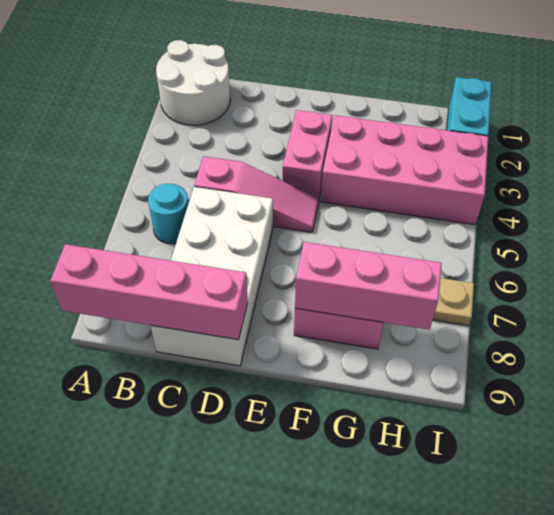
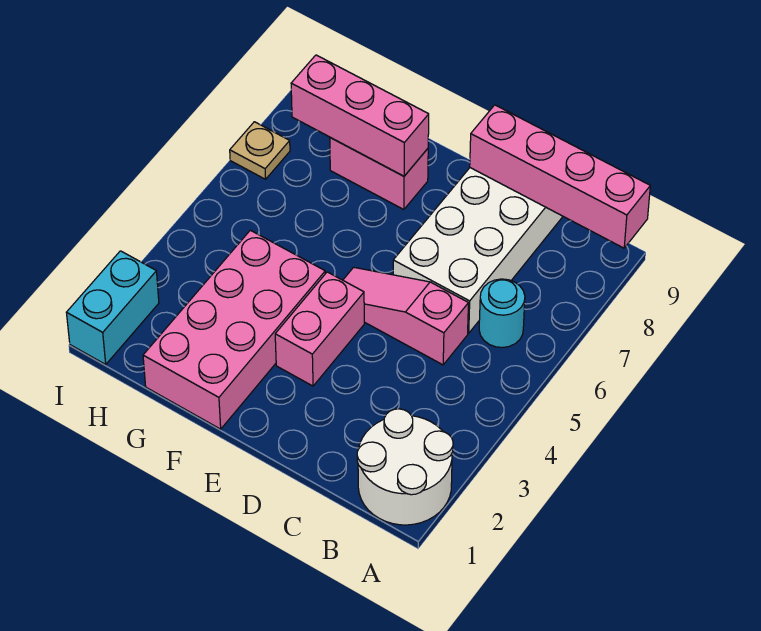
pink brick F3:I4 level 1 -> pink brick F1:G4 level 1

